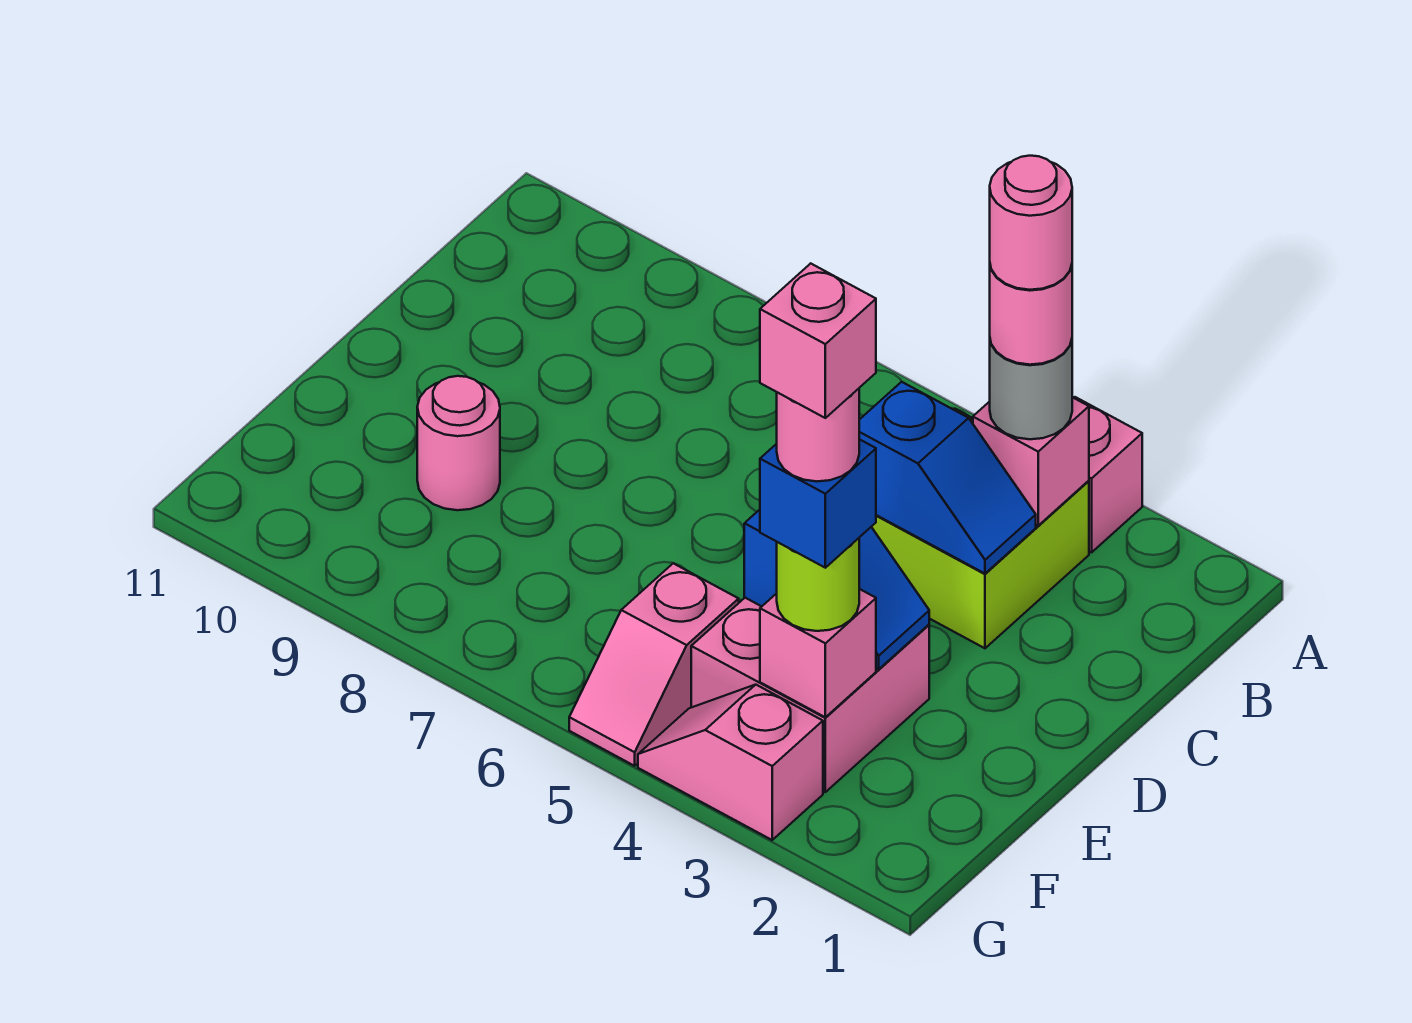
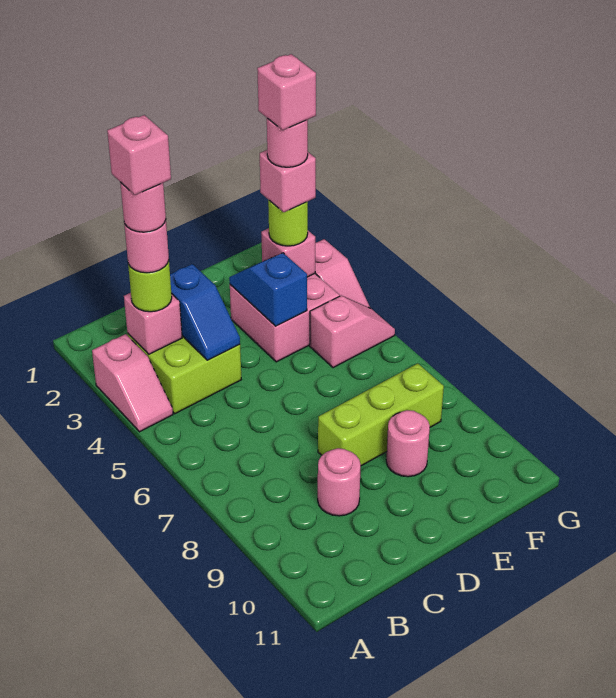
grey round brick B3 level 3 -> lime round brick B3 level 3
none -> pink brick B3 level 6
blue slope C3:C4 level 2 top 4 -> blue slope C3:C4 level 2 top 3
none -> pink round brick C9 level 1
none -> lime brick D8:F8 level 1
blue brick F3 level 4 -> pink brick F3 level 4

